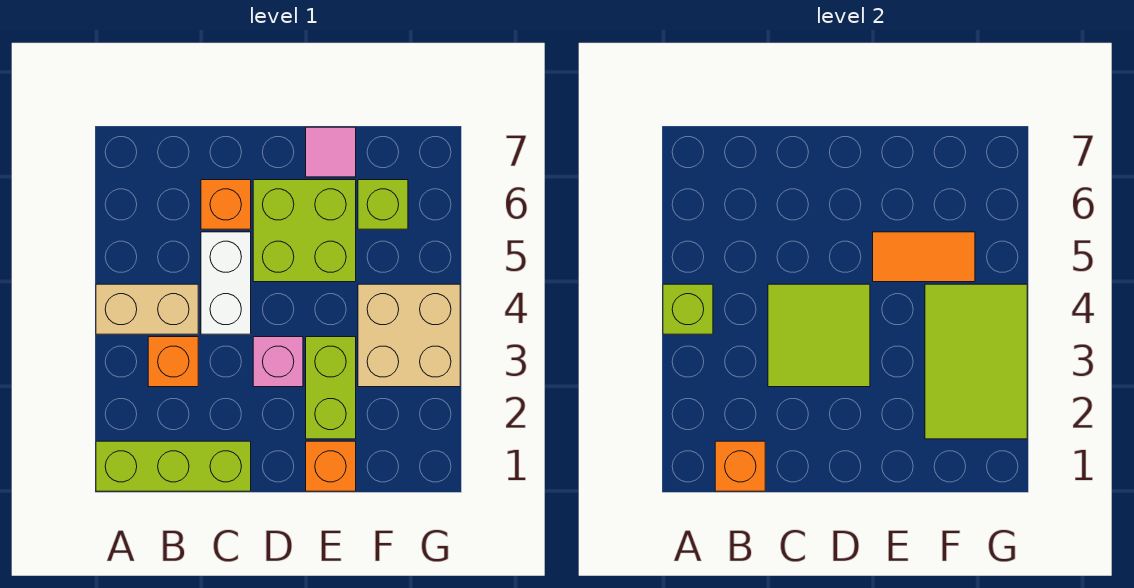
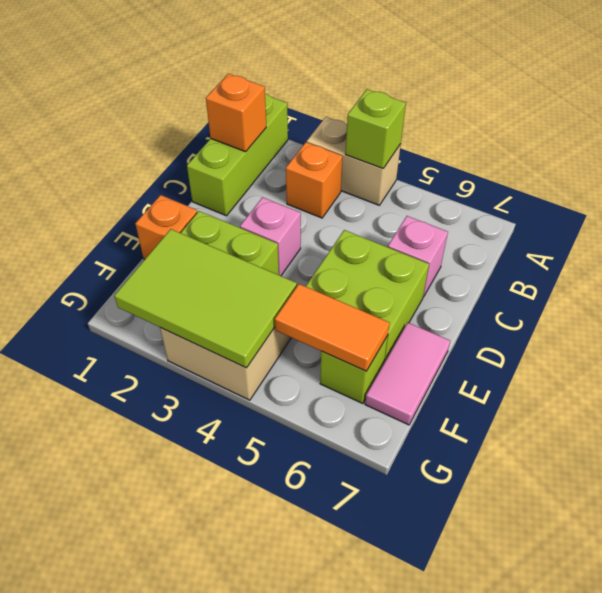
tan brick A4:B4 level 1 -> tan brick A3:A4 level 1
lime tile C3:D4 level 2 -> none
white brick C4:C5 level 1 -> none
orange brick C6 level 1 -> pink brick C6 level 1
orange tile E5:F5 level 2 -> orange tile F5:F6 level 2
pink tile E7 level 1 -> pink tile E7:F7 level 1

